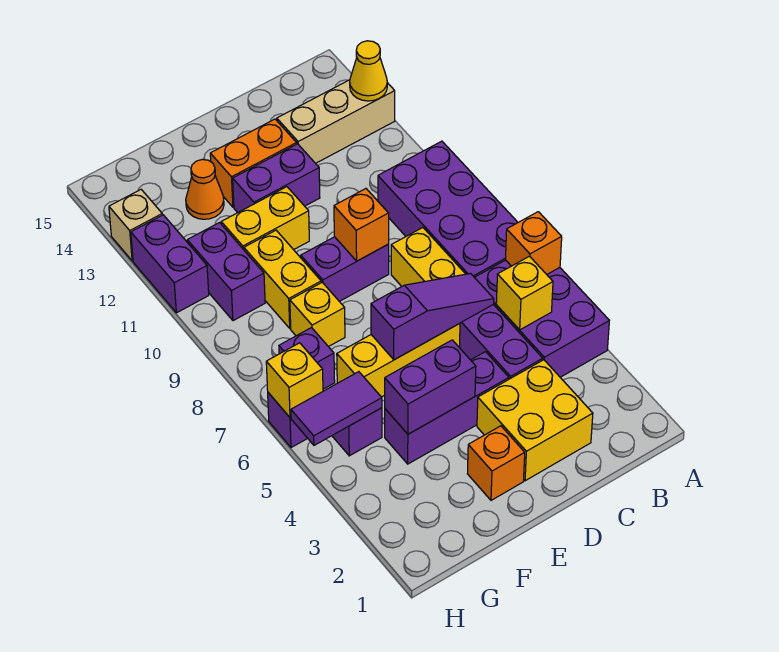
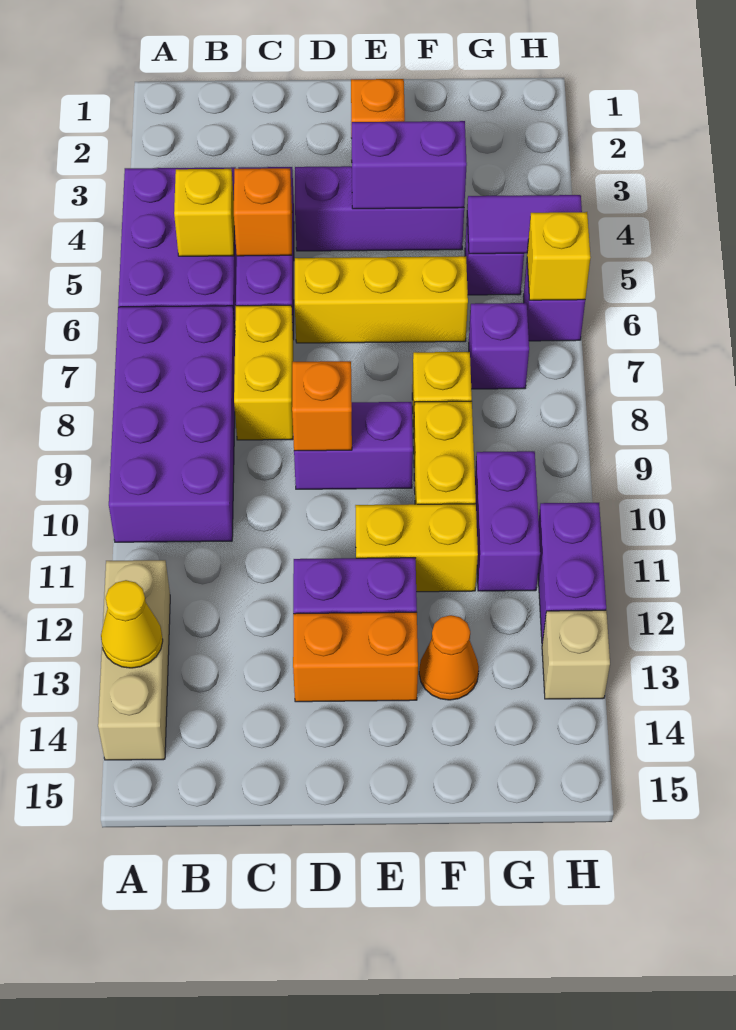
orange brick A6 level 2 -> orange brick C5 level 2
tan brick A13:C13 level 1 -> tan brick A12:A14 level 1
yellow brick C2:D3 level 1 -> none
purple slope C6:E6 level 2 top E -> none

